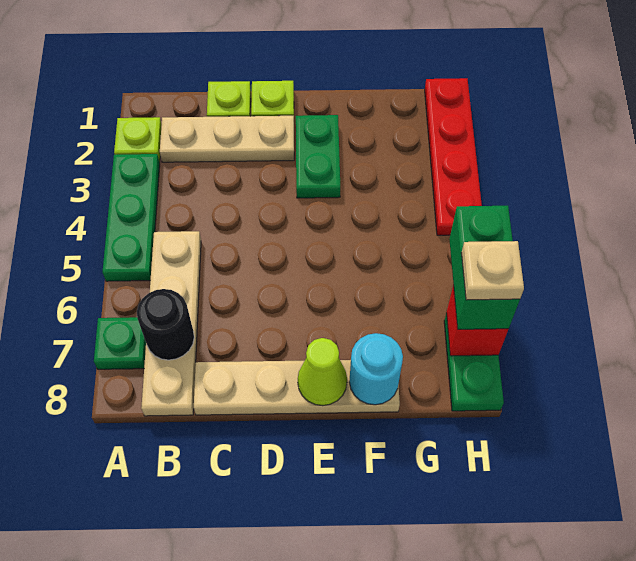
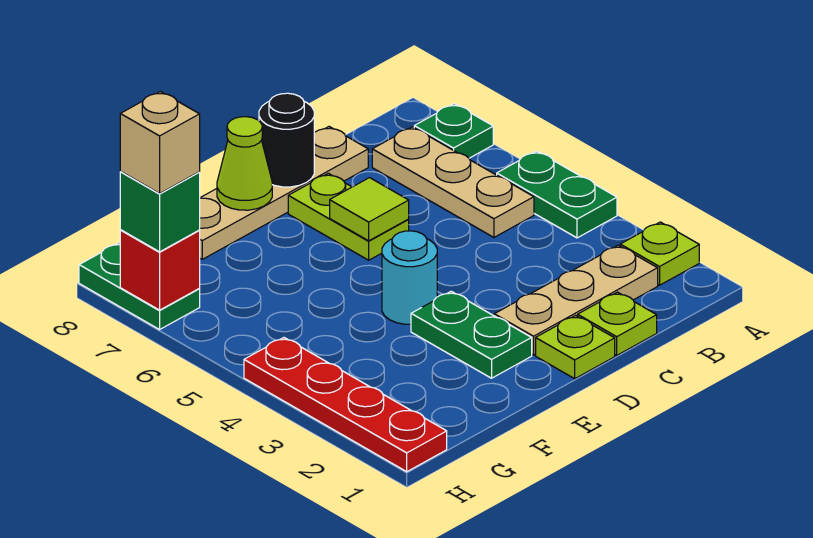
green plate A3:A5 level 1 -> green plate A4:A5 level 1
tan plate B5:B8 level 1 -> tan plate B5:B7 level 1
black round brick B7 level 2 -> black round brick D8 level 2
none -> lime plate D6:D7 level 1
none -> lime tile D6 level 2
cyan round brick F8 level 2 -> cyan round brick E4 level 1
green brick H6:H7 level 3 -> green brick H7 level 3
tan plate H7 level 4 -> tan brick H7 level 4

